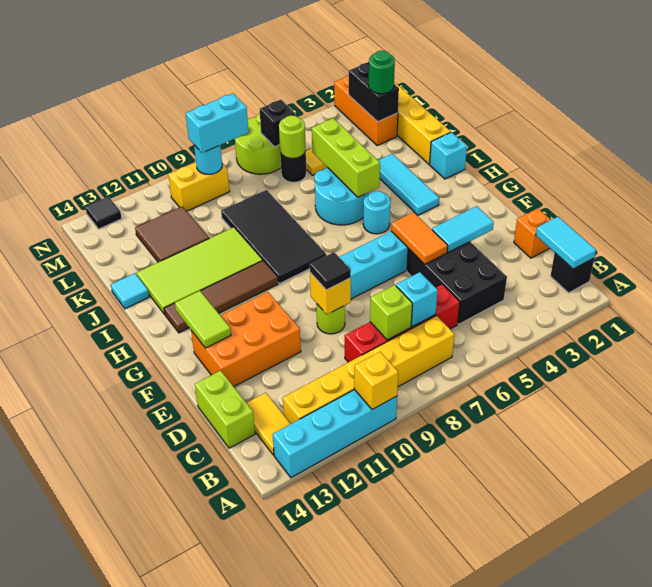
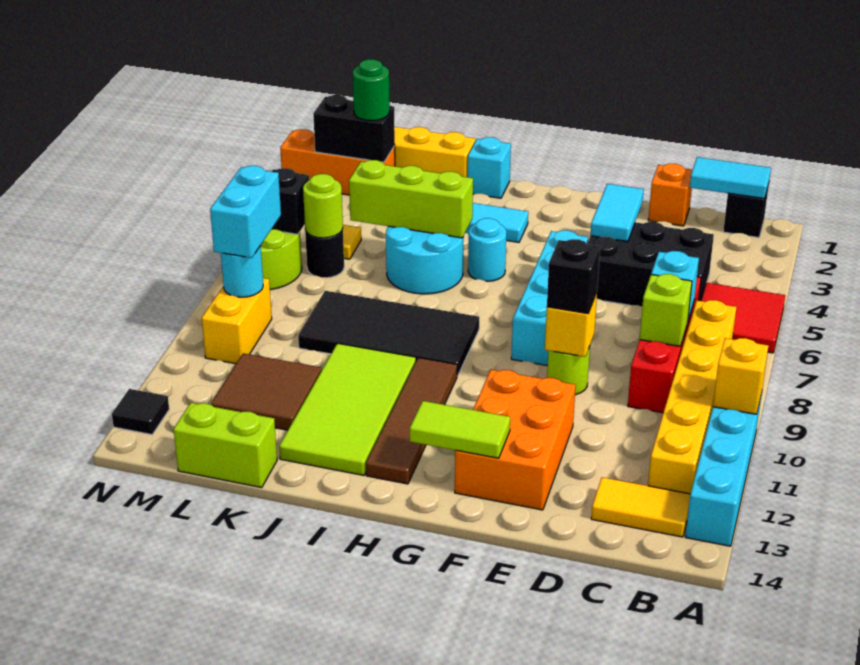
none -> red tile A5:B6 level 1
lime brick C14:D14 level 1 -> lime brick K14:L14 level 1
orange tile E5:F5 level 2 -> none
black tile E9 level 3 -> black brick E9 level 3
cyan tile J14 level 1 -> none

